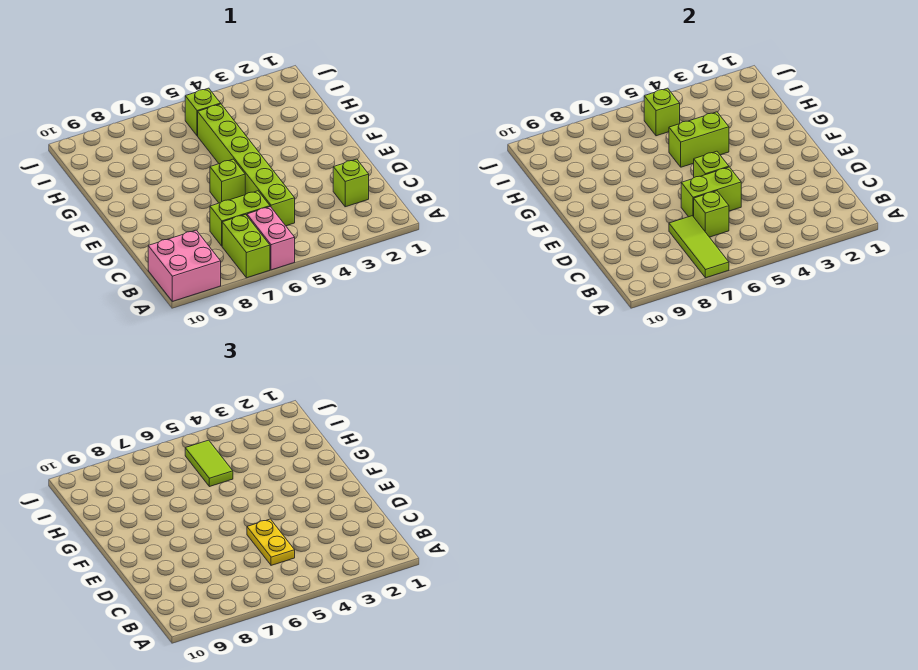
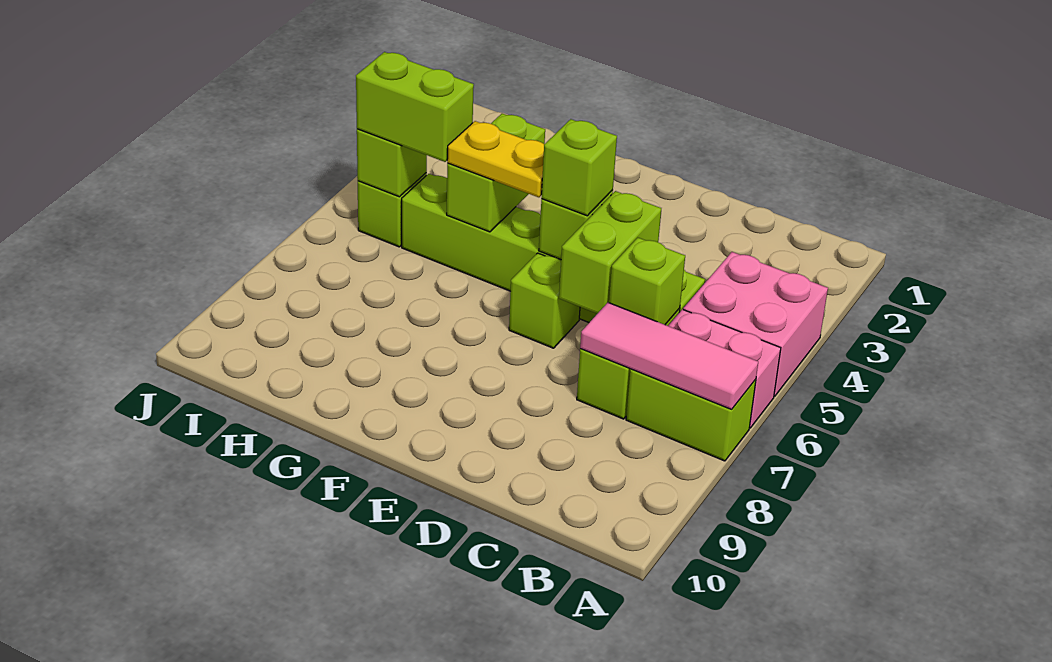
lime tile A7:C7 level 2 -> pink tile A7:C7 level 2
pink brick A9:B10 level 1 -> pink brick A4:B5 level 1
lime brick C2 level 1 -> lime brick E5 level 3
yellow plate C5:D5 level 3 -> yellow plate F5:G5 level 3
lime tile H5:I5 level 3 -> lime brick H5:I5 level 3

